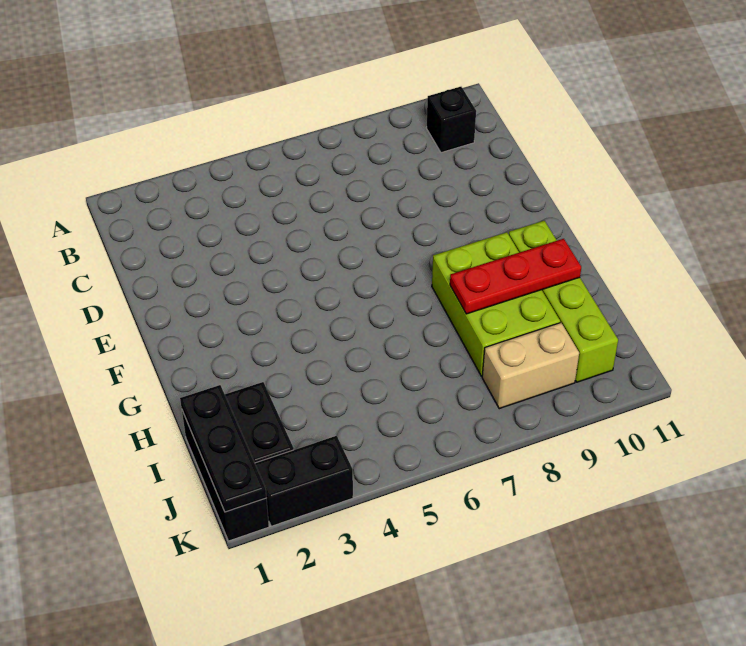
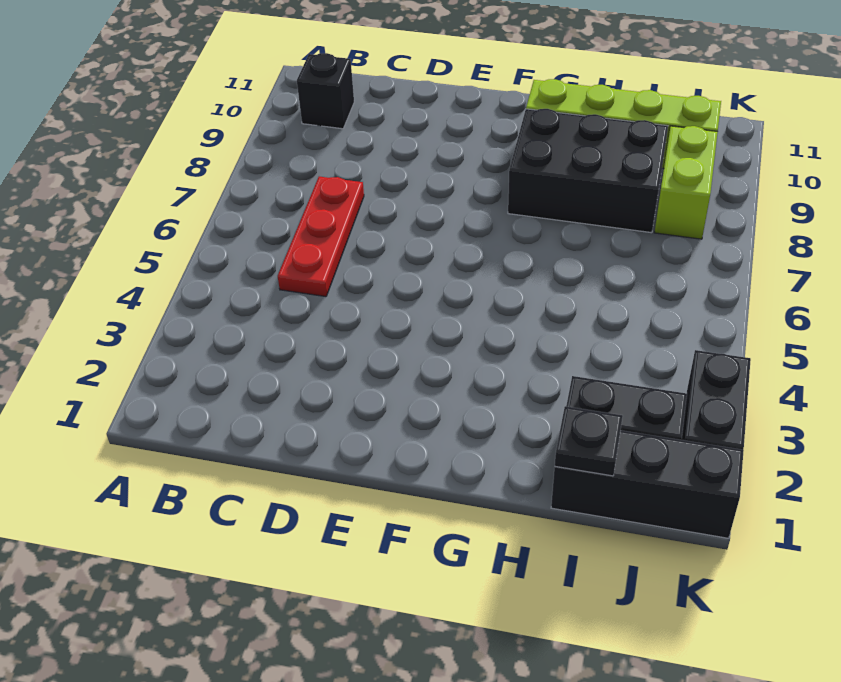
lime brick G8:I9 level 1 -> black brick G8:I9 level 1
red plate H8:H10 level 2 -> red plate C5:C7 level 1
black plate I1:K1 level 2 -> black plate I1 level 2
tan brick J8:J9 level 1 -> lime brick J8:J9 level 1

